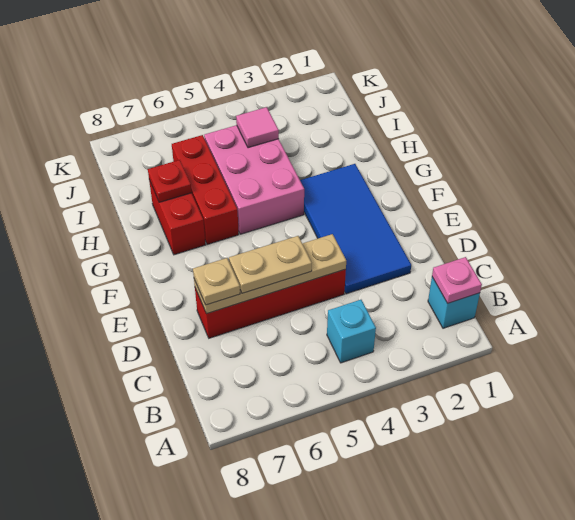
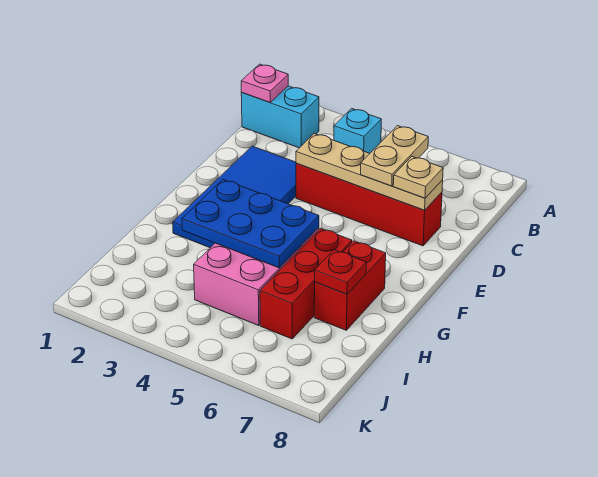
cyan brick B1 level 1 -> cyan brick B1:B2 level 1
tan plate D5:D6 level 3 -> tan plate C6:D6 level 3
none -> blue plate G3:H5 level 2
pink tile I4 level 2 -> none

